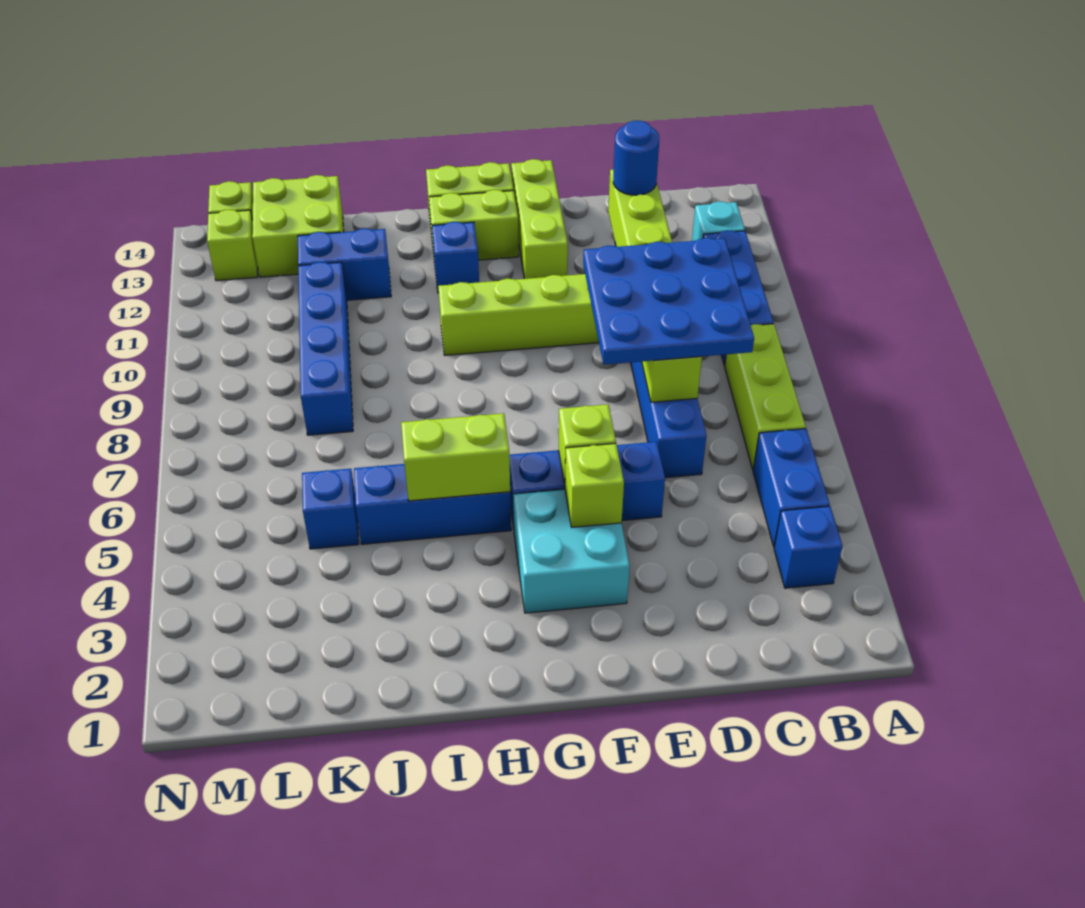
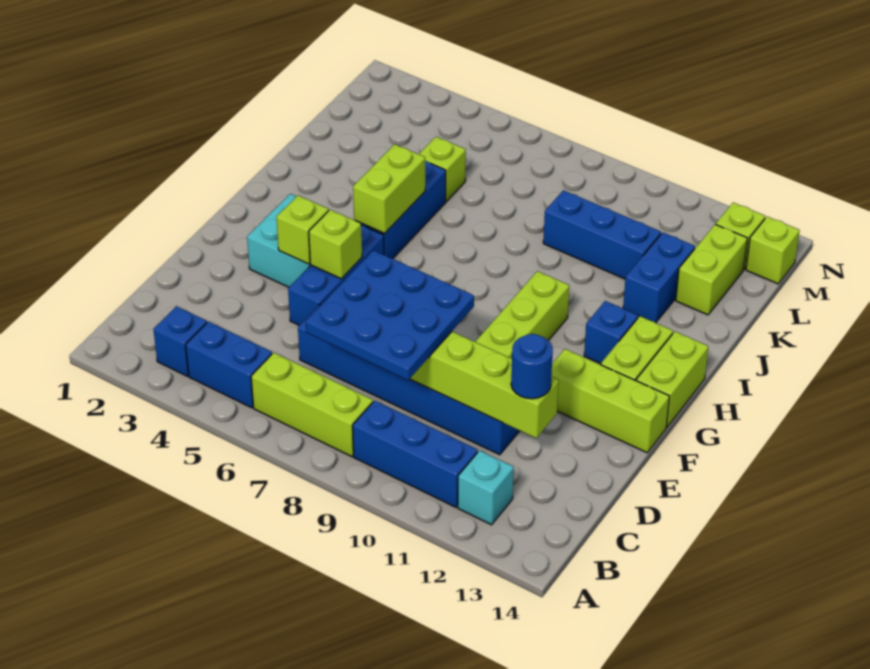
blue brick K5 level 1 -> lime brick K5 level 1
blue brick K8:K11 level 1 -> blue brick K9:K11 level 1
lime brick K13:L14 level 1 -> lime brick K13:L13 level 1

